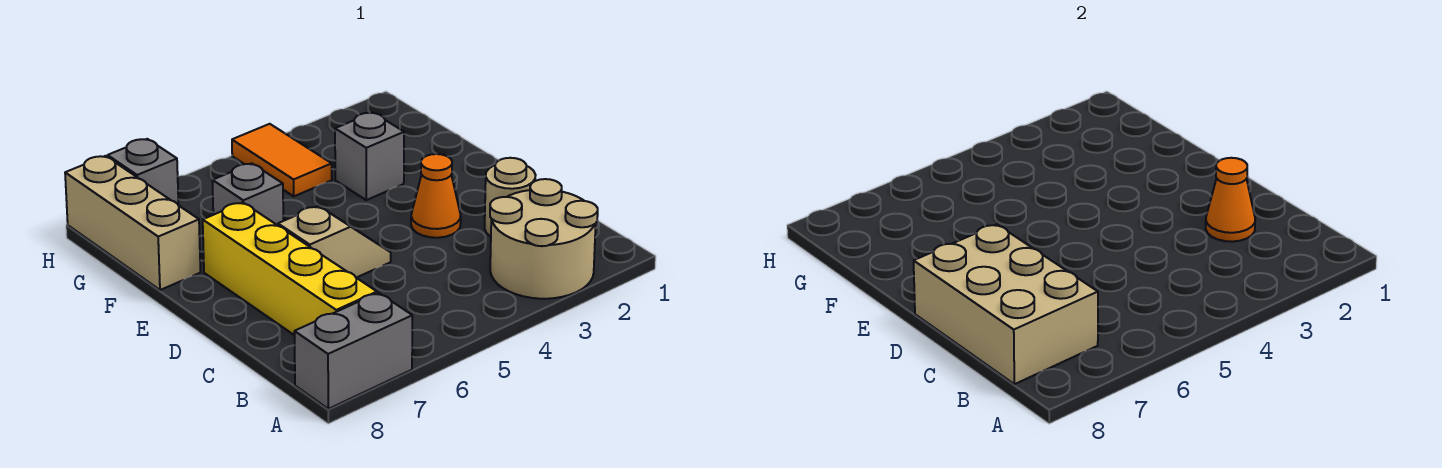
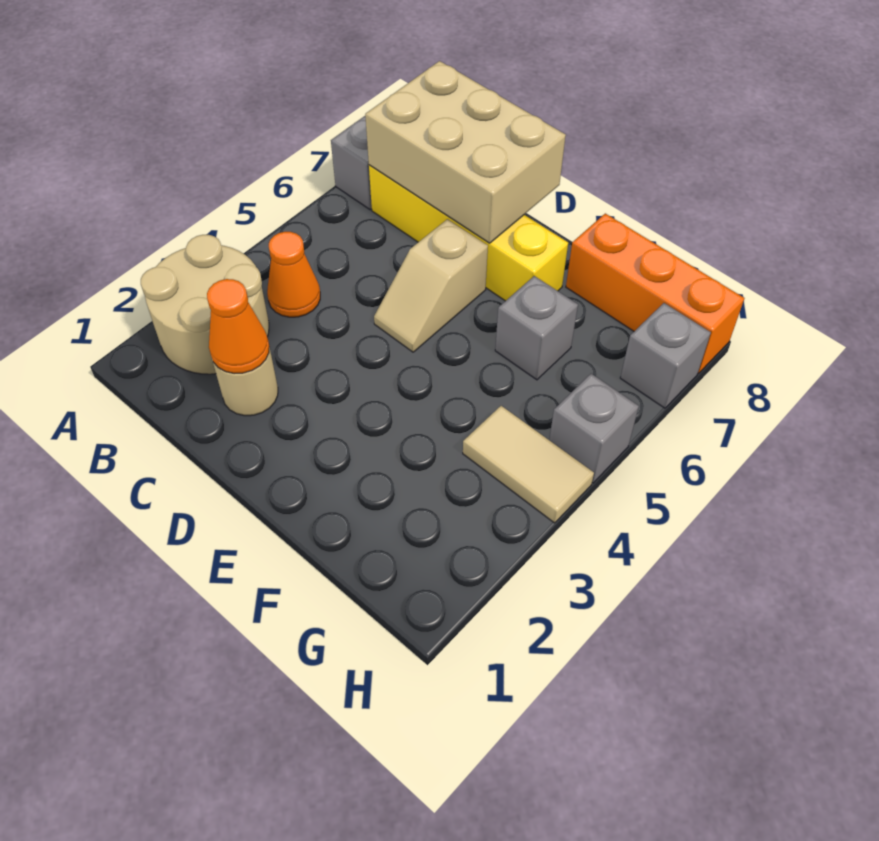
orange cone D3 level 1 -> orange cone B4 level 1
grey brick F3 level 1 -> grey brick H5 level 1
tan brick F8:H8 level 1 -> orange brick F8:H8 level 1
orange tile G4:H4 level 1 -> tan tile G4:H4 level 1

